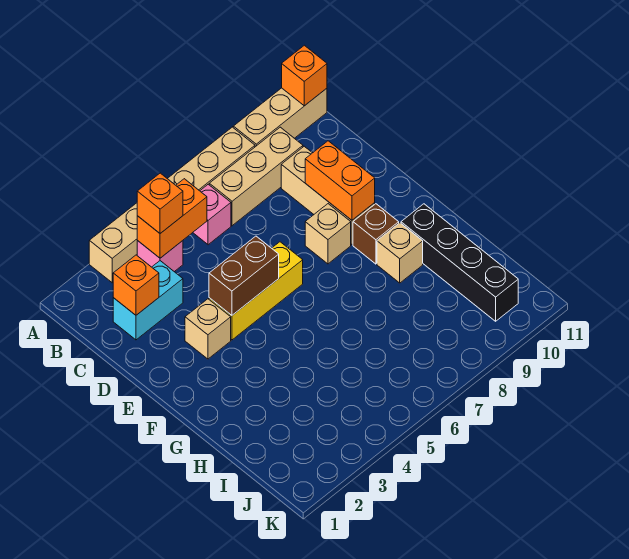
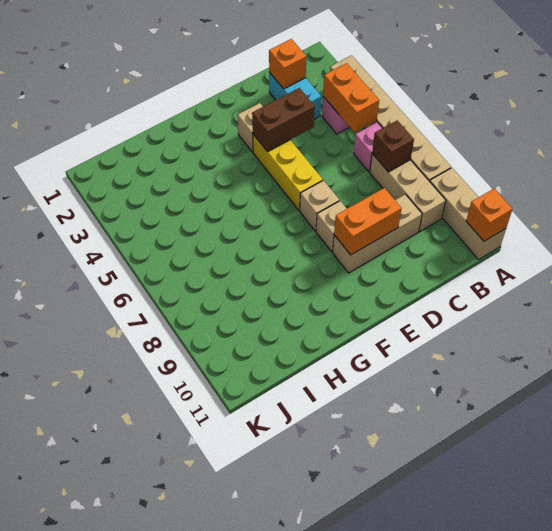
orange brick B4 level 3 -> none
brown brick E4:E5 level 2 -> brown brick D4:E4 level 2
brown brick F9 level 1 -> brown brick B7 level 2
tan brick G9 level 1 -> tan brick E7 level 1
black brick G10:J10 level 1 -> none

